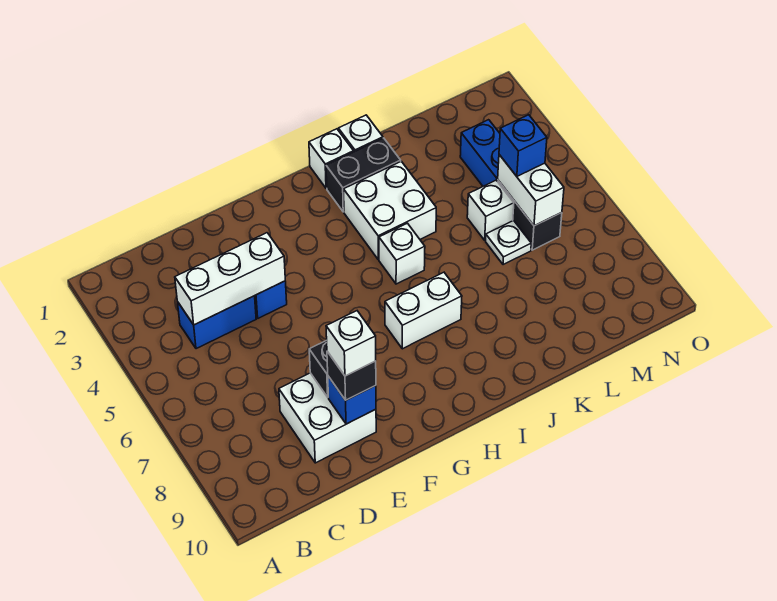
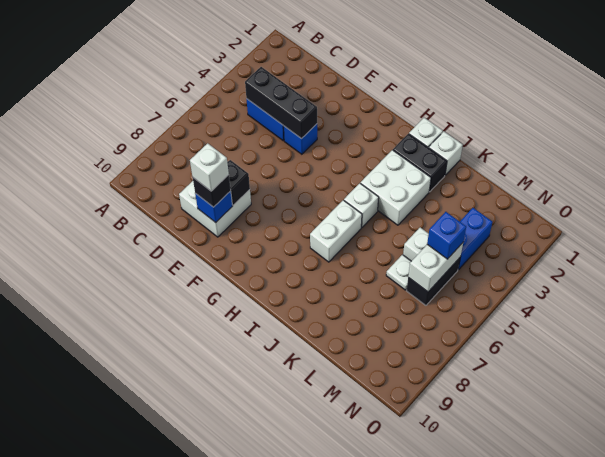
white brick C4:E4 level 2 -> black brick C4:E4 level 2
white brick H7:I7 level 1 -> white brick I6:I7 level 1

